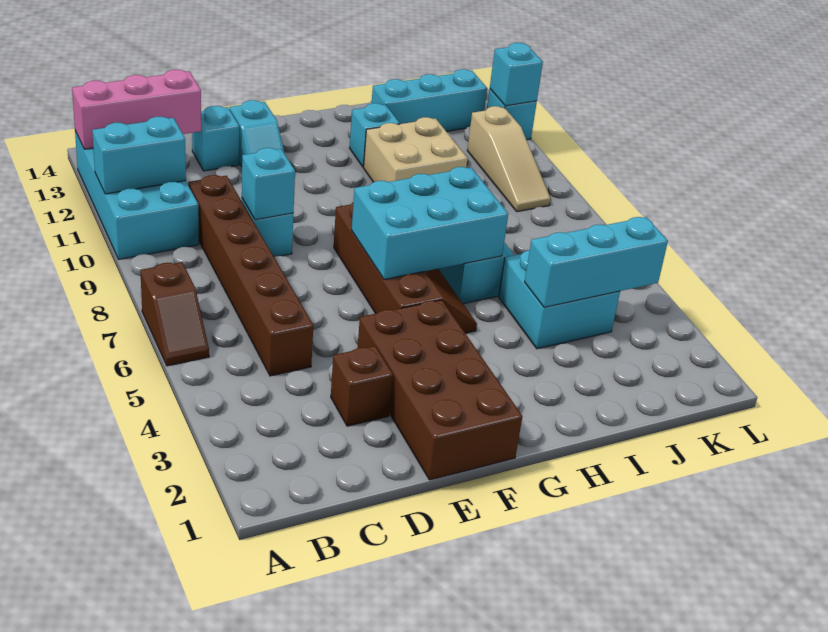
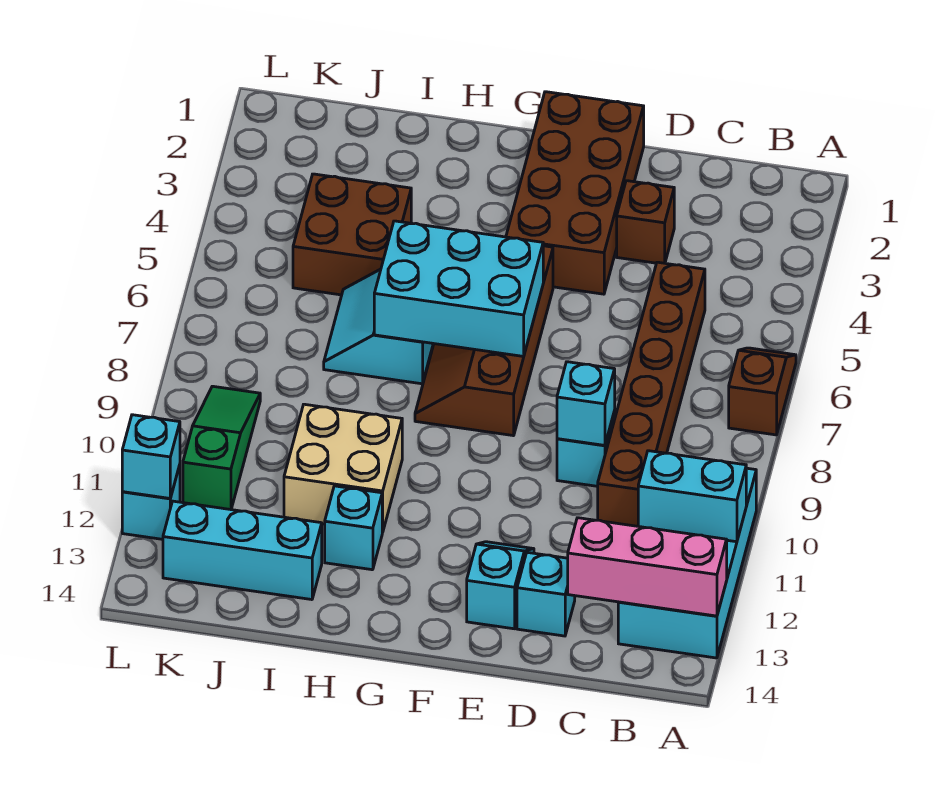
cyan brick I4:J5 level 1 -> brown brick I4:J5 level 1
cyan brick I4:K4 level 2 -> none
tan slope K9:K11 level 1 top 11 -> green slope K9:K11 level 1 top 11

